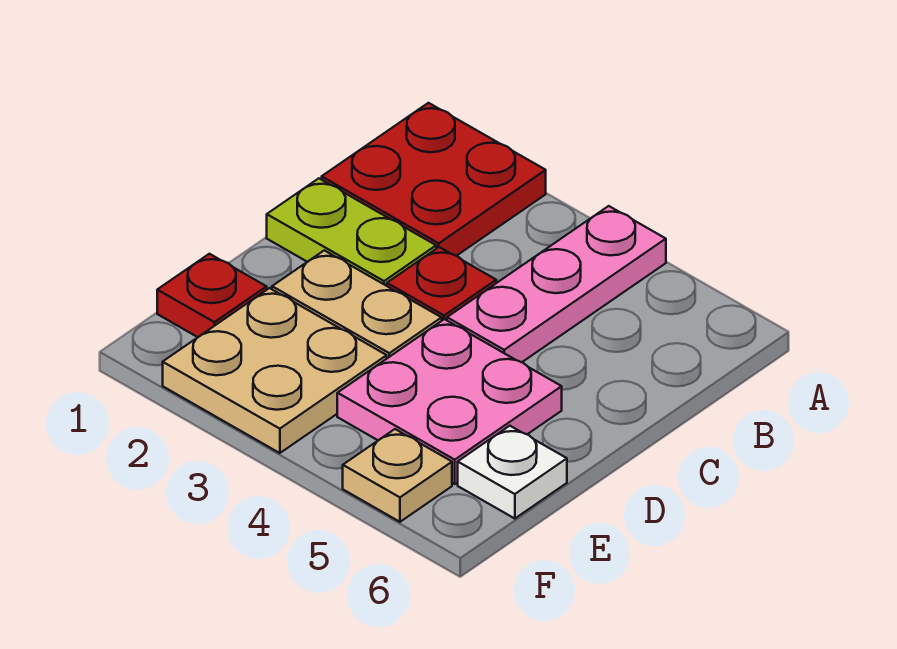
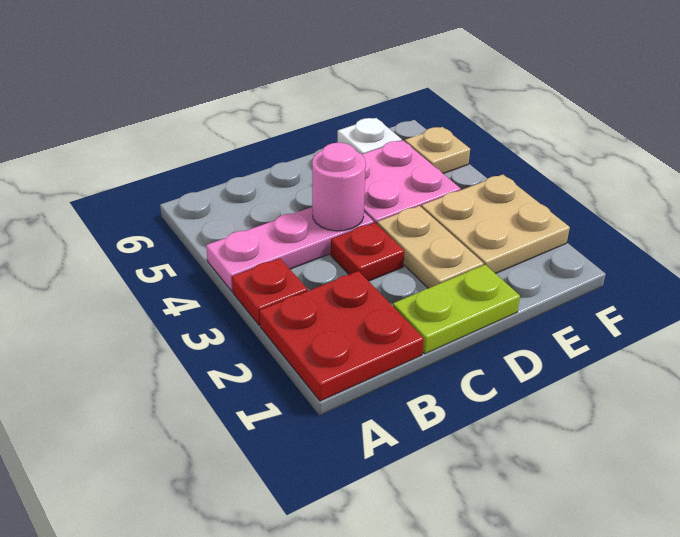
lime plate C1:C2 level 1 -> lime plate C1:D1 level 1
none -> pink round brick C4 level 2
red plate E1 level 1 -> red plate A3 level 1

